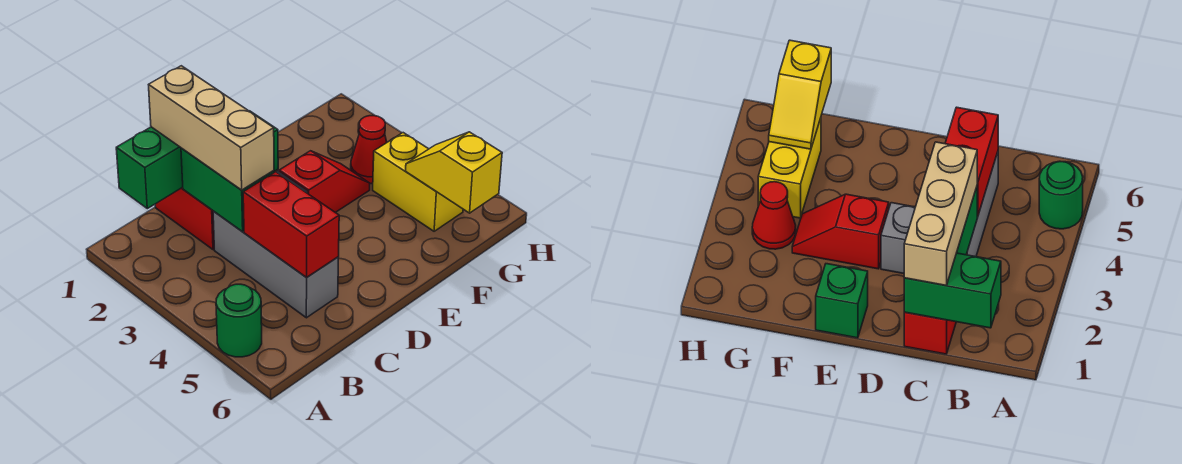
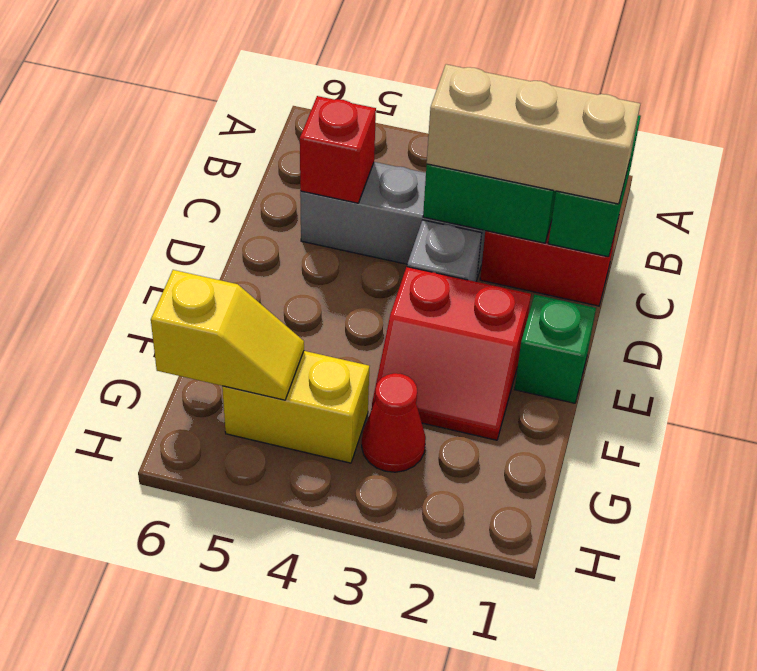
green round brick A5 level 1 -> none
red brick C4:C5 level 2 -> red brick C5 level 2
red slope E3:F3 level 1 top E -> red slope E2:F3 level 1 top E

